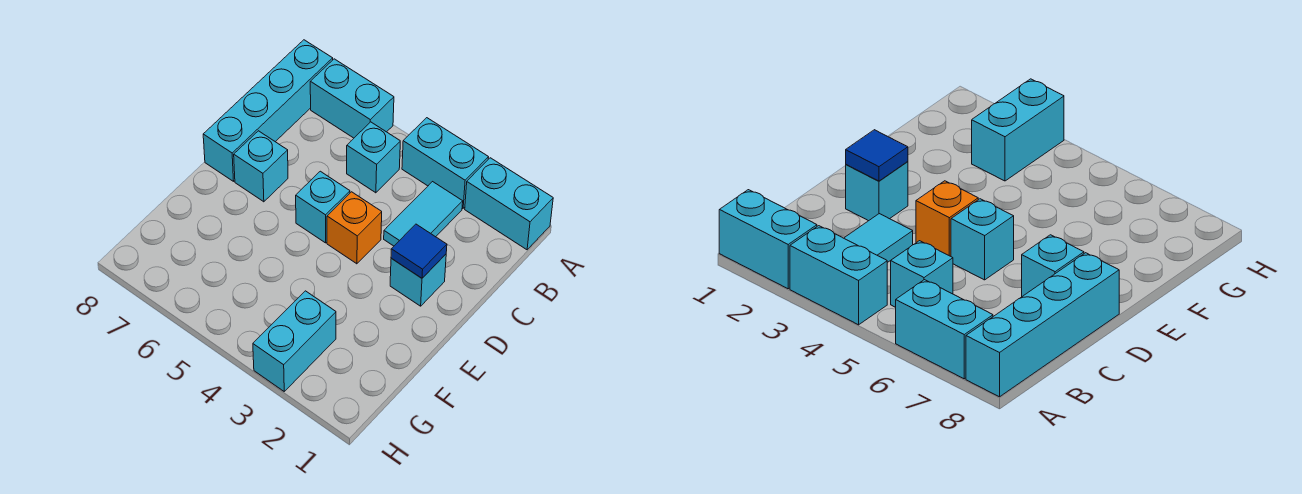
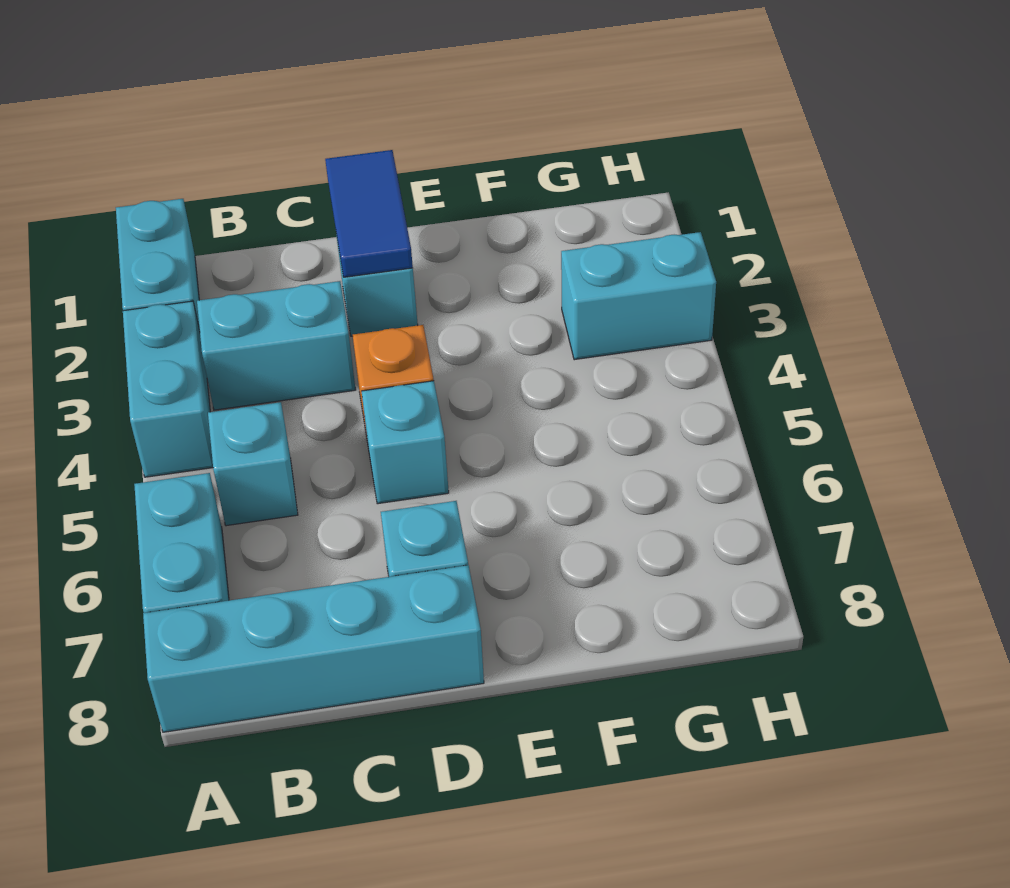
cyan tile B3:C3 level 1 -> cyan brick B3:C3 level 1
blue tile D2 level 2 -> blue tile D1:D2 level 2

